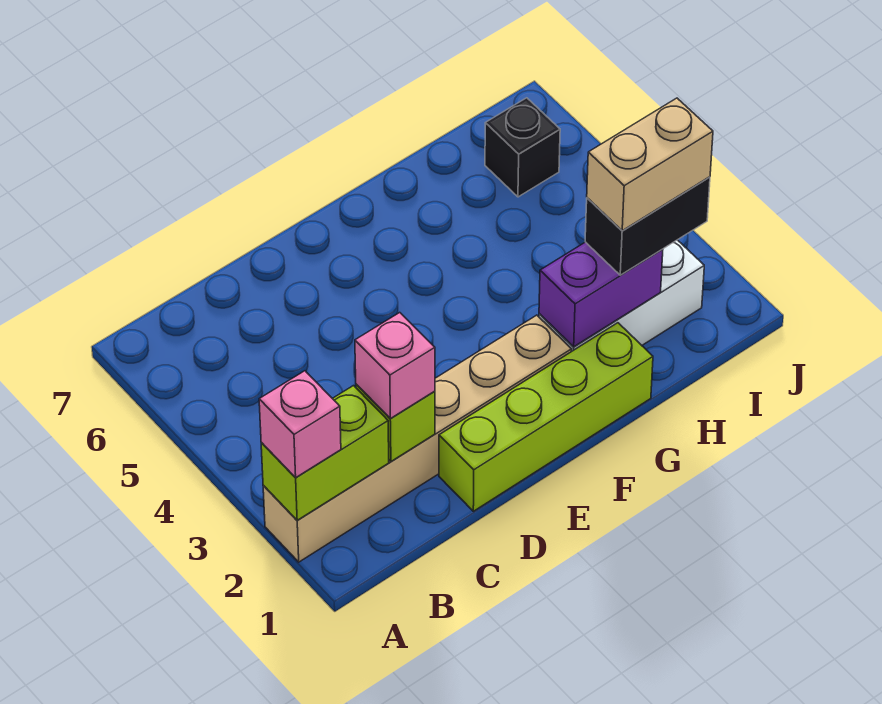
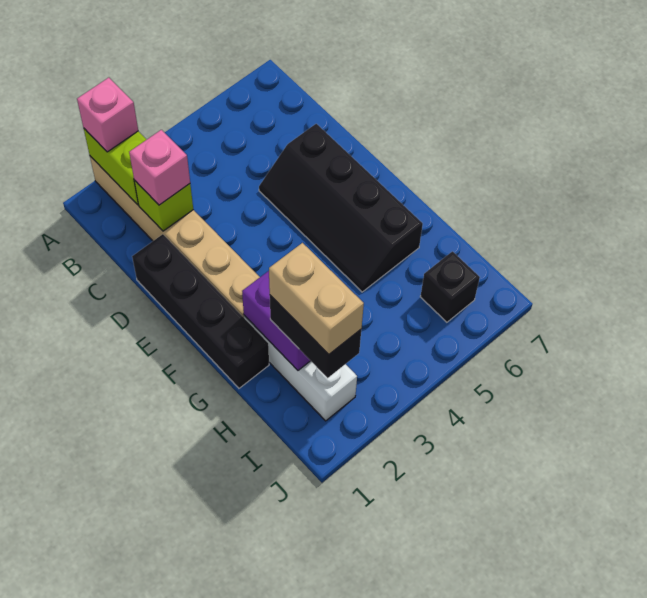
lime brick D1:G1 level 1 -> black brick D1:G1 level 1
none -> black slope D5:G6 level 1 top 6

